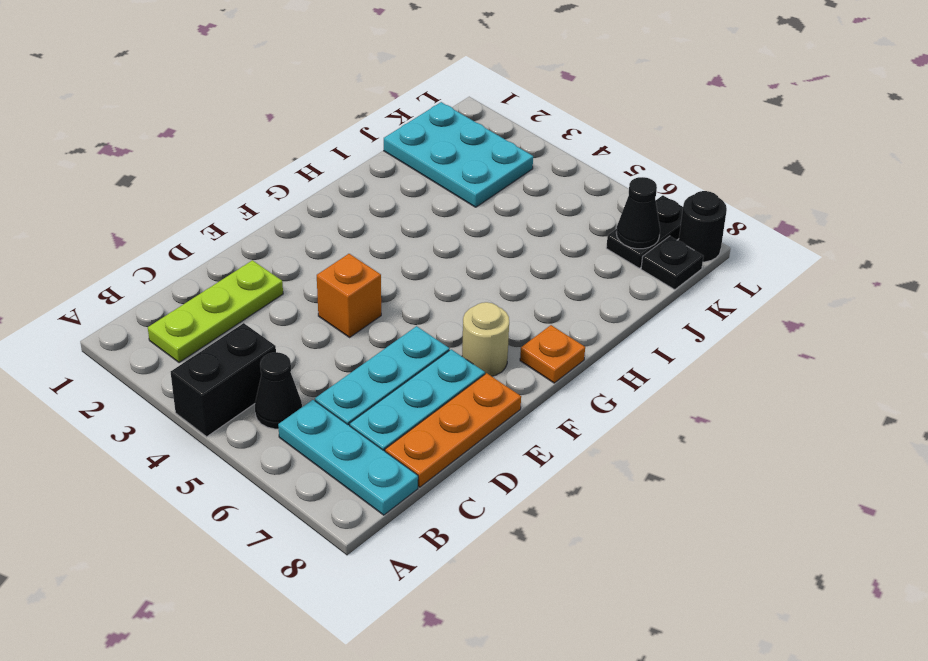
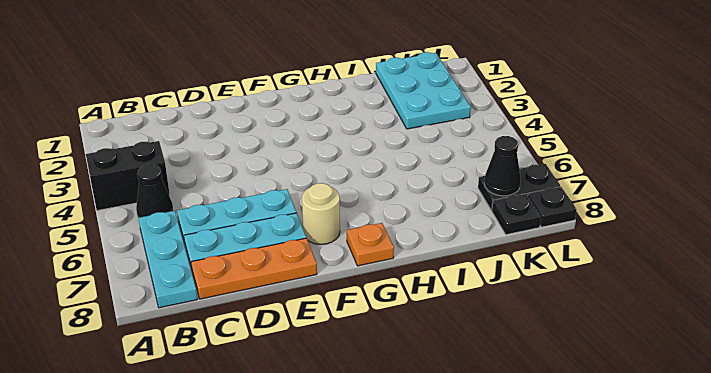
lime plate B2:D2 level 1 -> none
orange brick E4 level 1 -> none
black round brick L8 level 1 -> black plate L8 level 1

